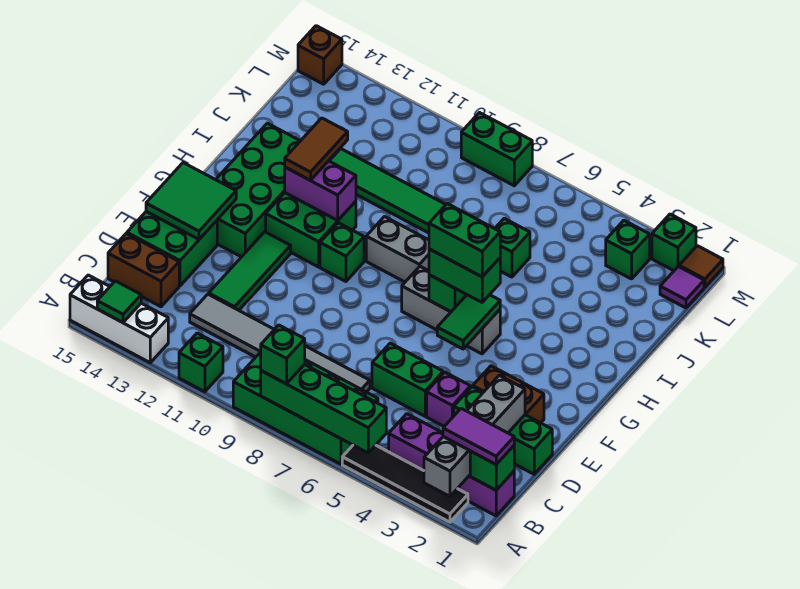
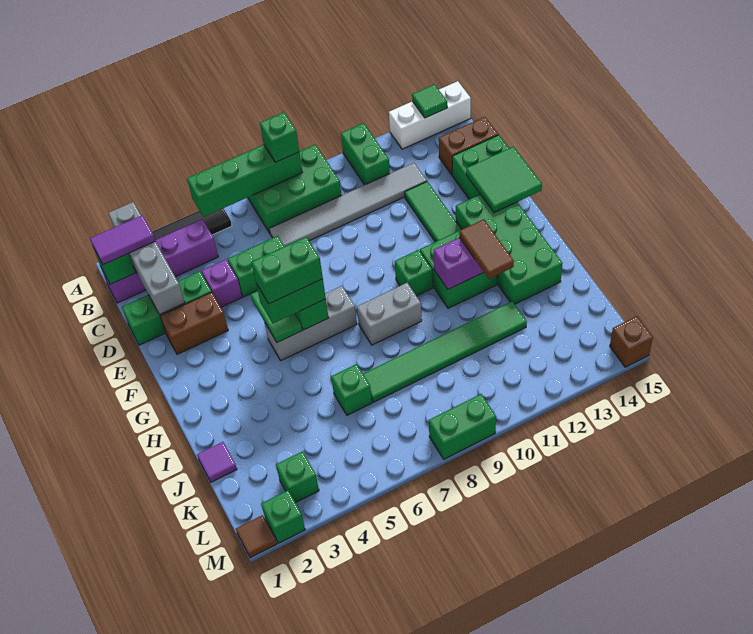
green brick A6:B9 level 1 -> green brick A7:B9 level 1
green brick A11 level 1 -> green brick A11:B11 level 1
purple tile L1 level 1 -> purple tile J1 level 1

